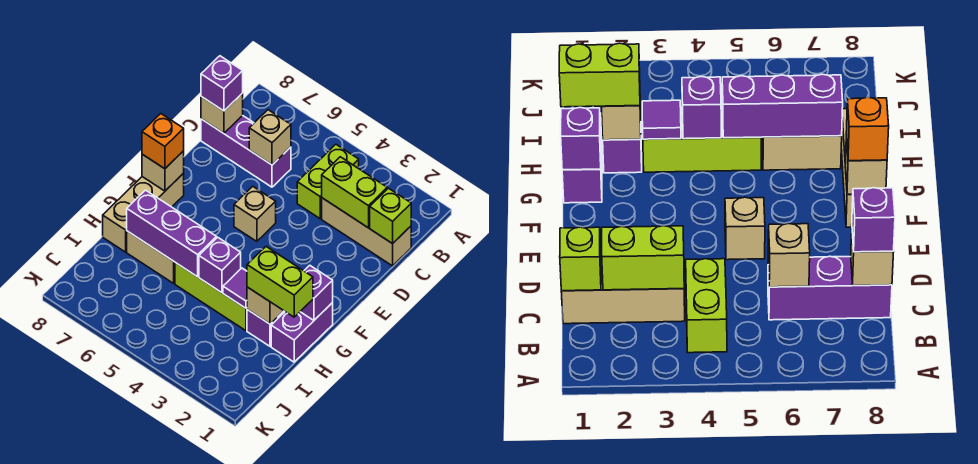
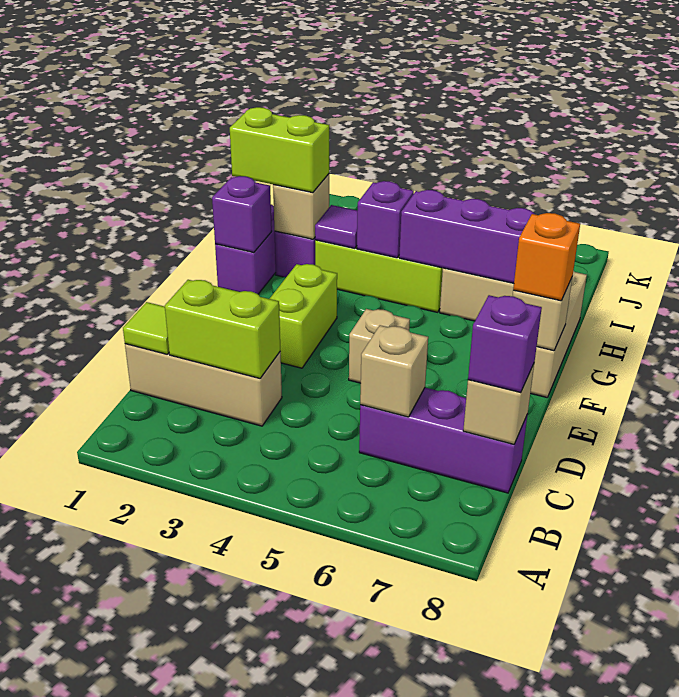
lime brick B4:C4 level 1 -> lime brick E3:F3 level 1
lime brick C1 level 2 -> lime tile C1 level 2

